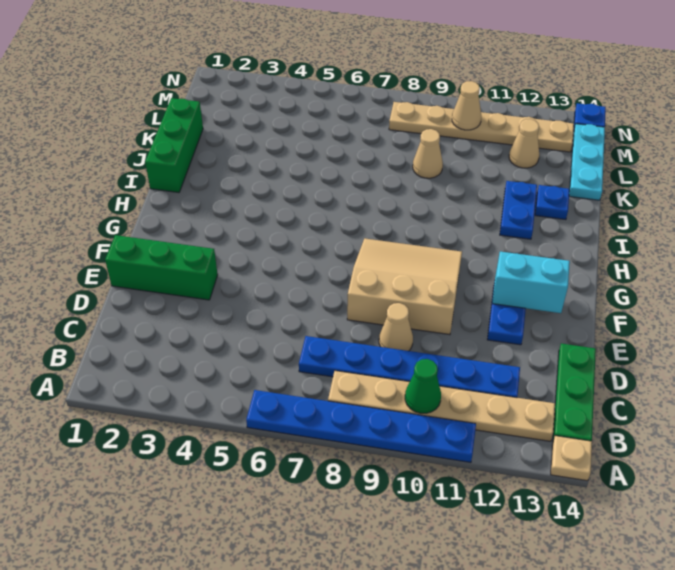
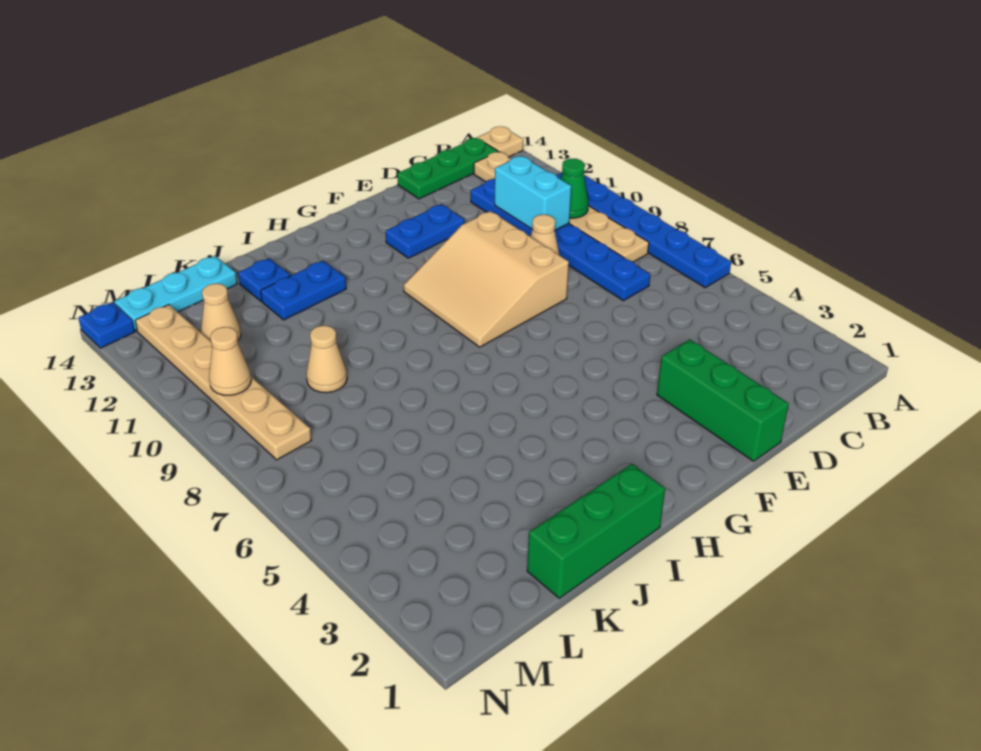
cyan brick F12:F13 level 2 -> cyan brick C10:C11 level 2

